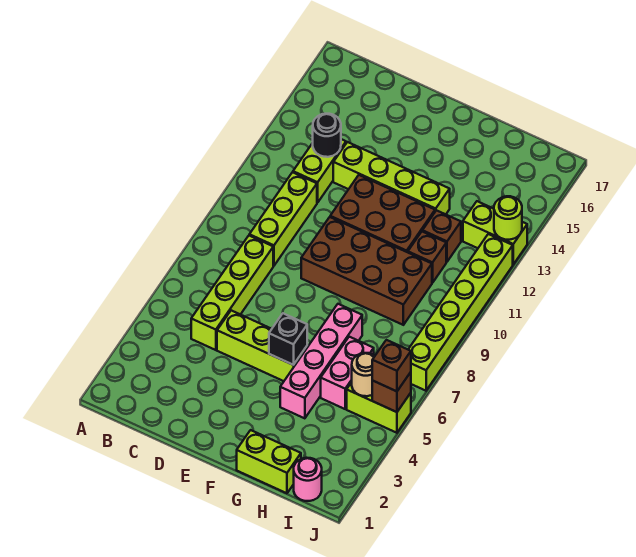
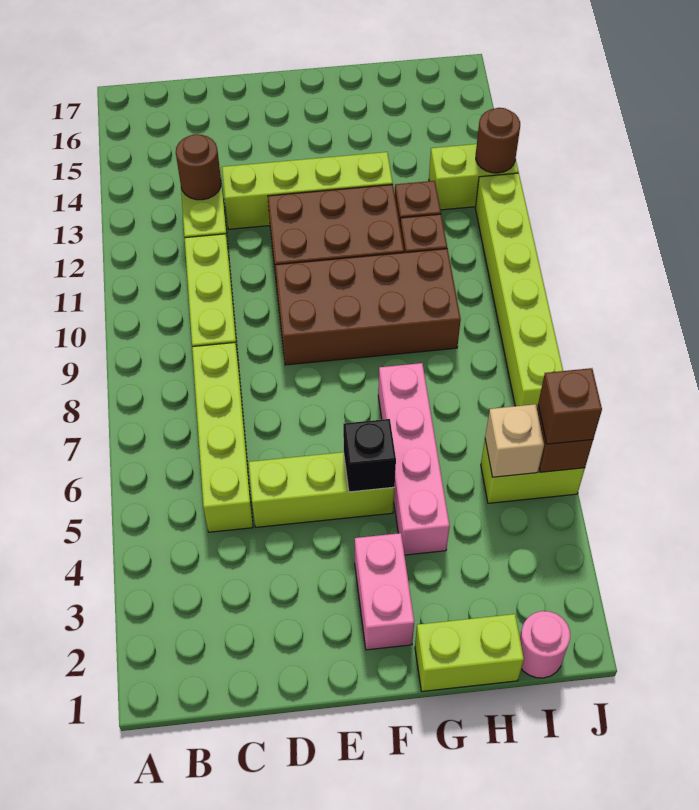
black round brick C13 level 2 -> brown round brick C13 level 2
pink brick H5:H6 level 1 -> pink brick F2:F3 level 1
tan round brick I5 level 2 -> tan brick I5 level 2
lime round brick J13 level 2 -> brown round brick J13 level 2

